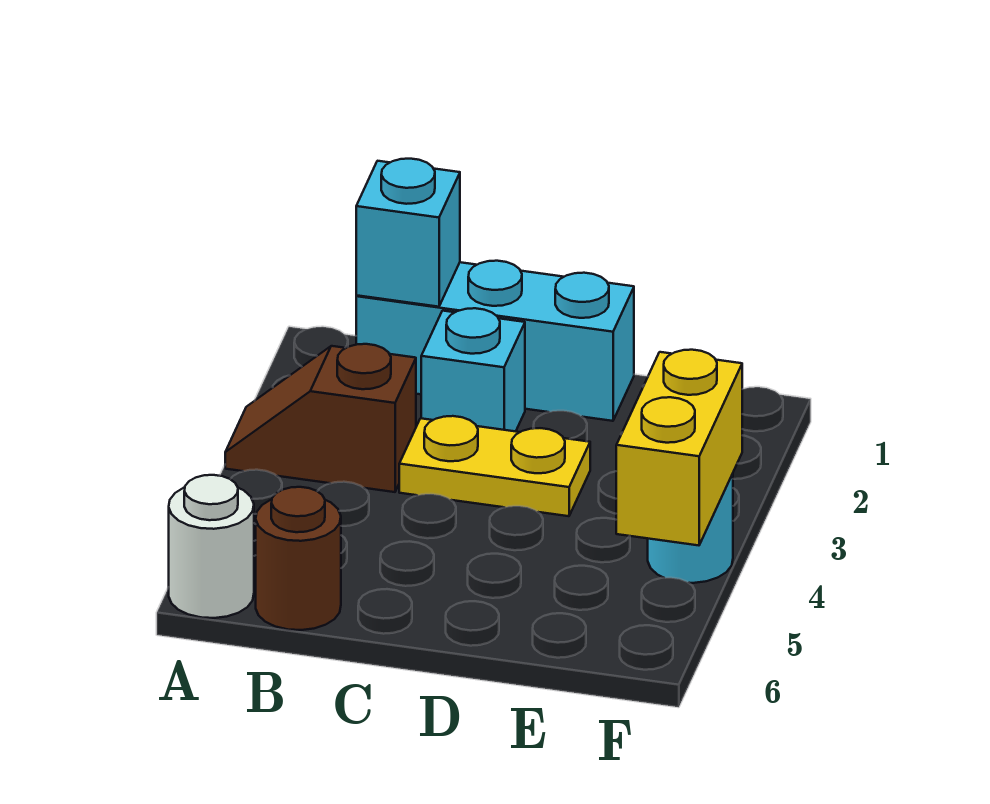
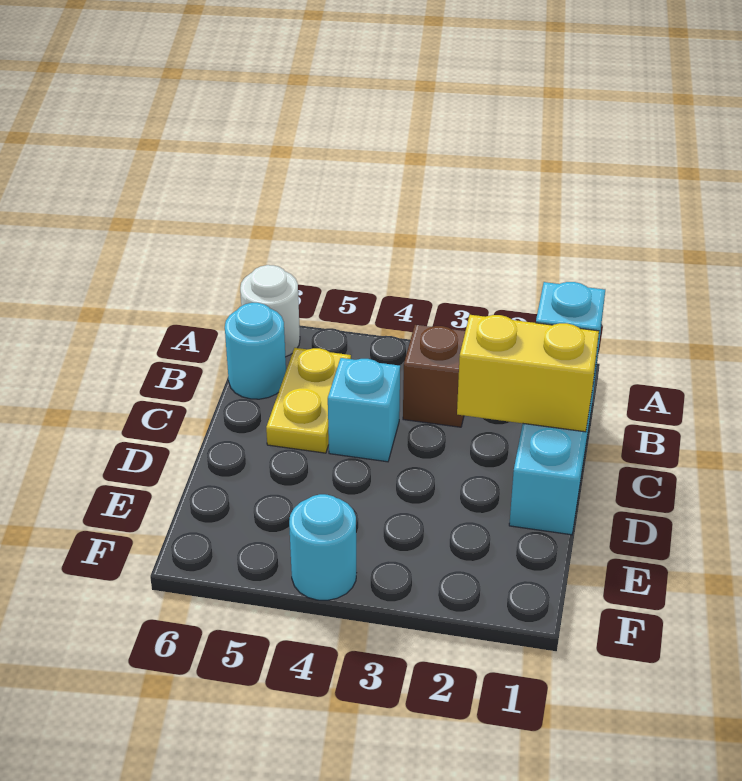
brown round brick B6 level 1 -> cyan round brick B6 level 1
cyan brick C2 level 1 -> cyan brick C4 level 1
yellow plate C3:D3 level 1 -> yellow plate B5:C5 level 1
yellow brick F4:F5 level 2 -> yellow brick C1:C2 level 2

